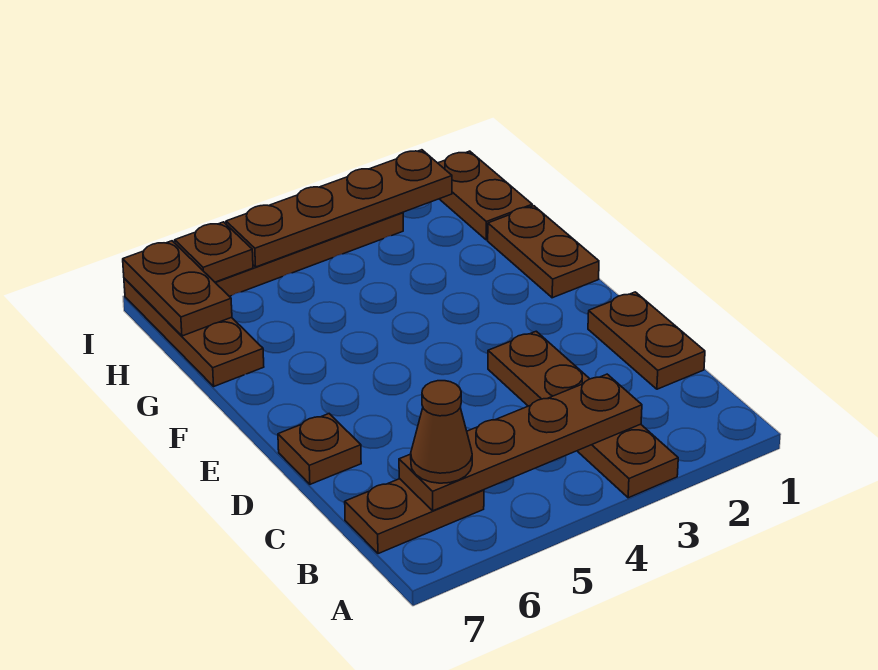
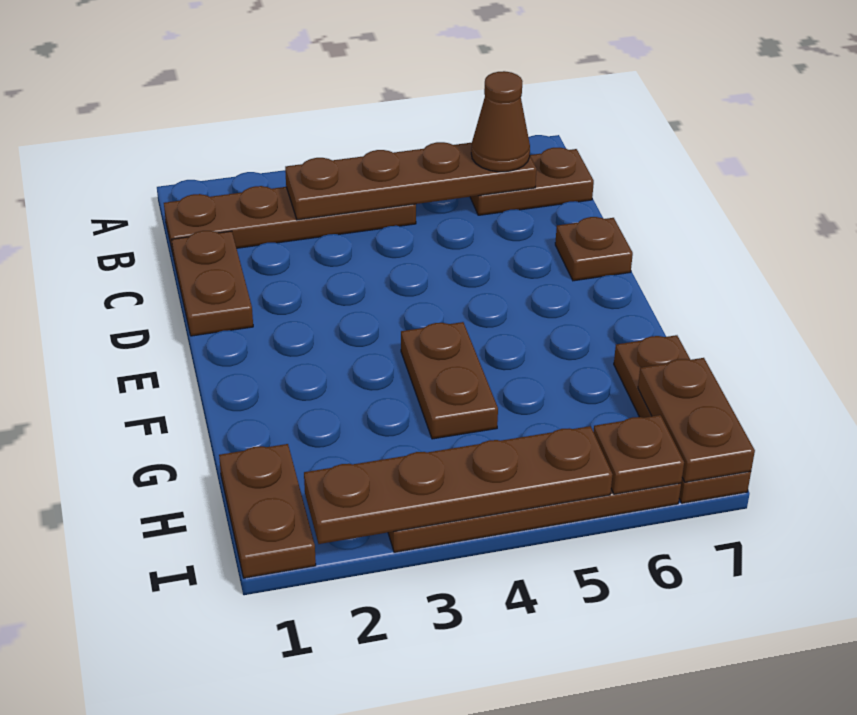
brown plate A3:D3 level 1 -> brown plate B1:B4 level 1
brown plate F1:G1 level 1 -> brown plate F4:G4 level 1

